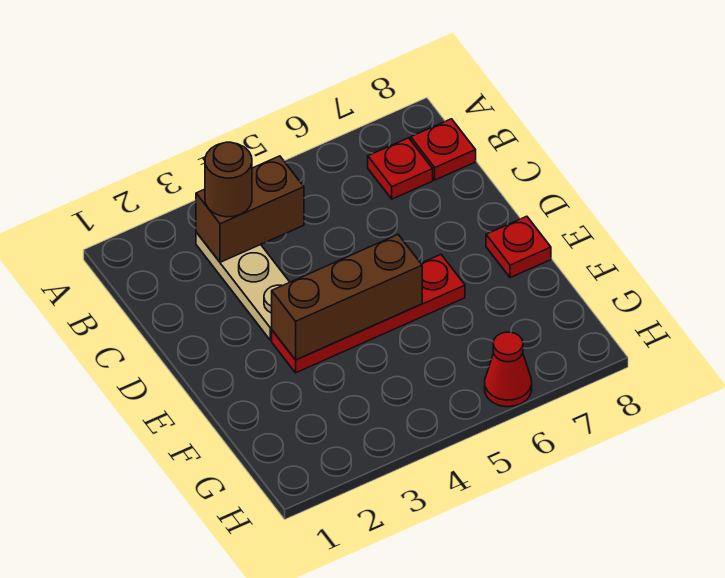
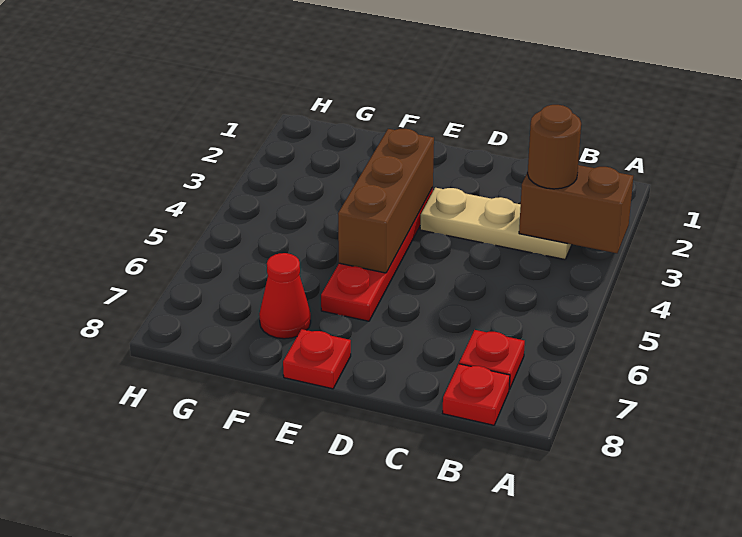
brown brick B3:B4 level 2 -> brown brick A3:B3 level 2
red cone H6 level 1 -> red cone F7 level 1

